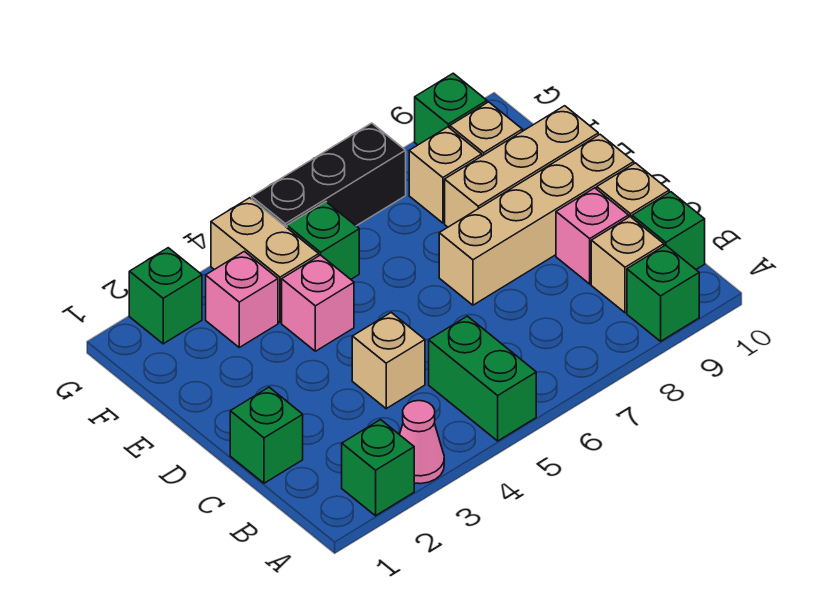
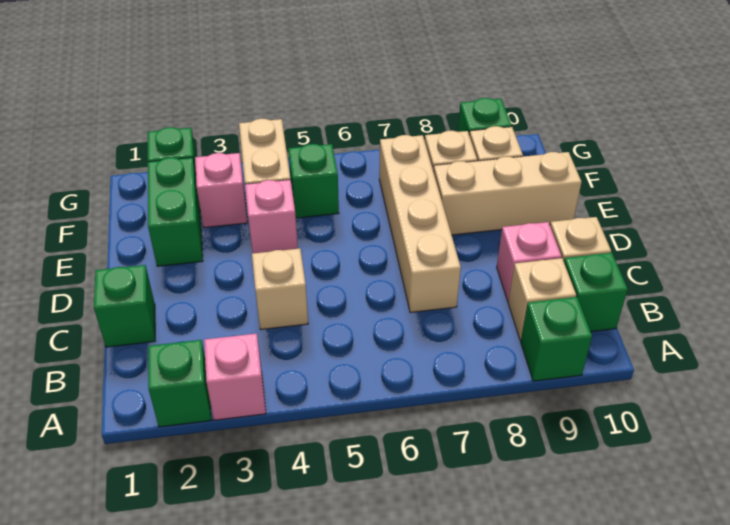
pink cone A3 level 1 -> pink brick A3 level 1
green brick A5:B5 level 1 -> green brick E2:F2 level 1
tan brick D7:D10 level 1 -> tan brick C7:F7 level 1
black brick G5:G7 level 1 -> none

